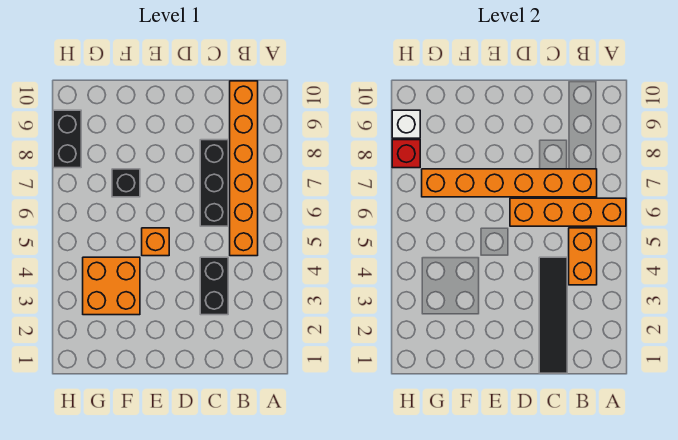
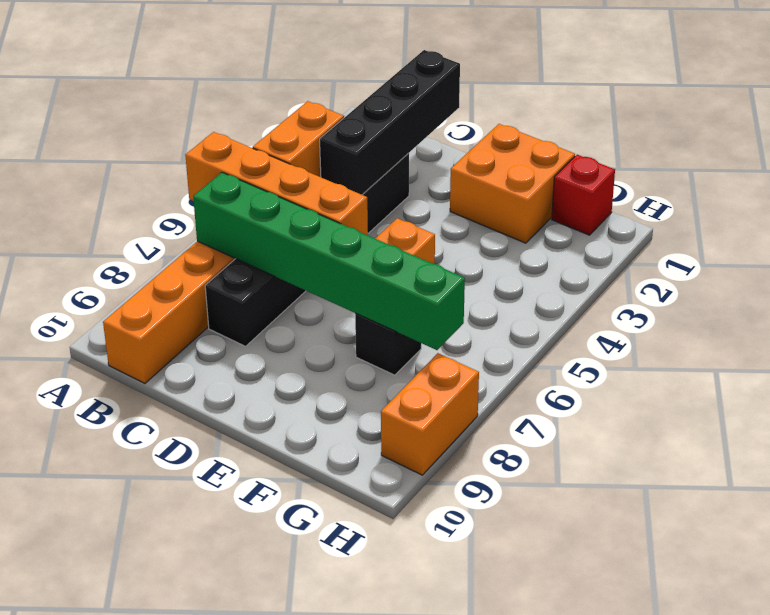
orange brick B7:G7 level 2 -> green brick B7:G7 level 2
black tile C1:C4 level 2 -> black brick C1:C4 level 2
orange brick F3:G4 level 1 -> orange brick E1:F2 level 1
black brick H8:H9 level 1 -> orange brick H8:H9 level 1
red brick H8 level 2 -> red brick G1 level 1
white brick H9 level 2 -> none

